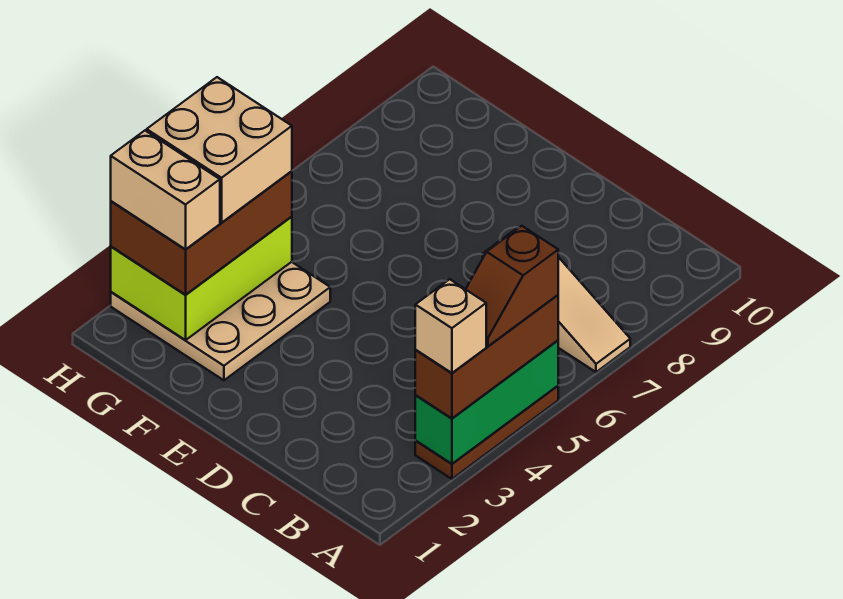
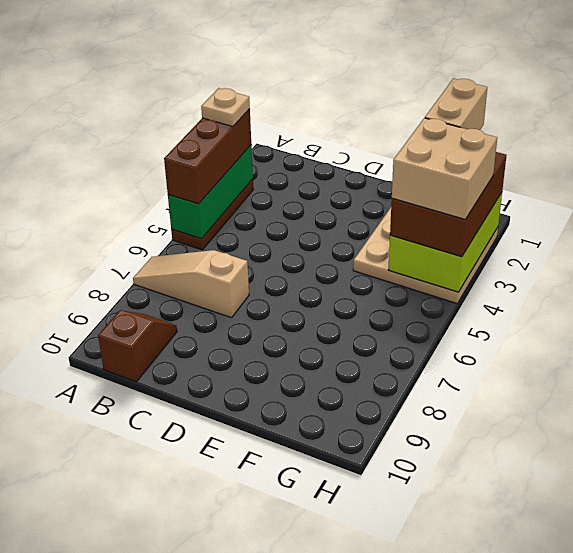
tan brick A3 level 4 -> tan plate A3 level 4
brown slope A4:A5 level 4 top 5 -> brown slope B9:B10 level 1 top 10
tan brick G2:H2 level 4 -> tan brick G1:G2 level 4

